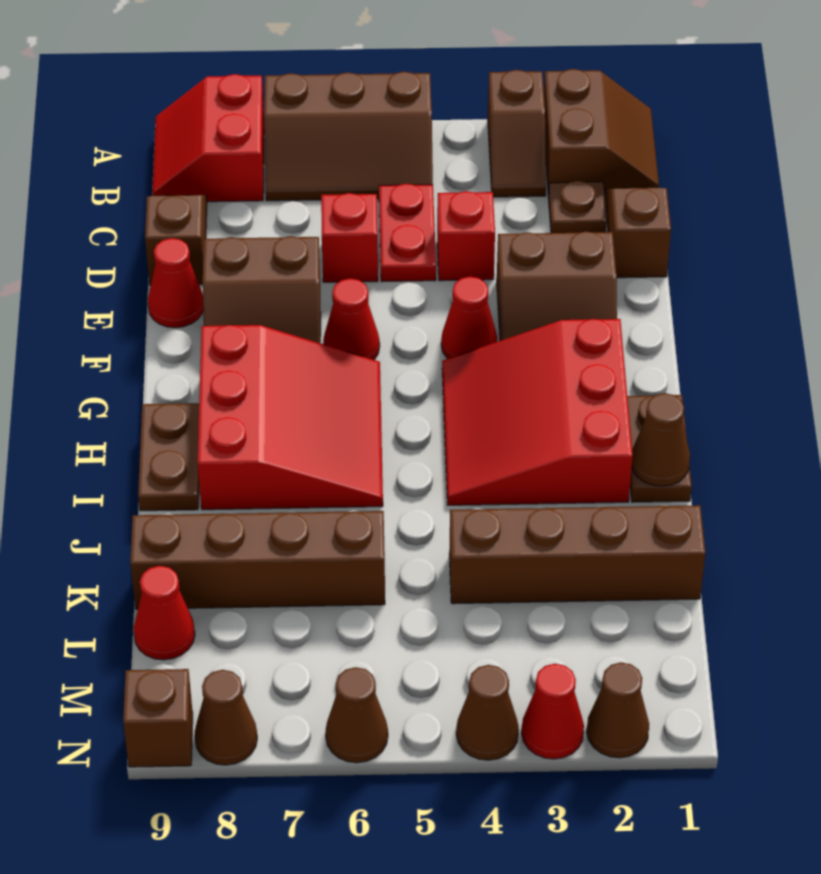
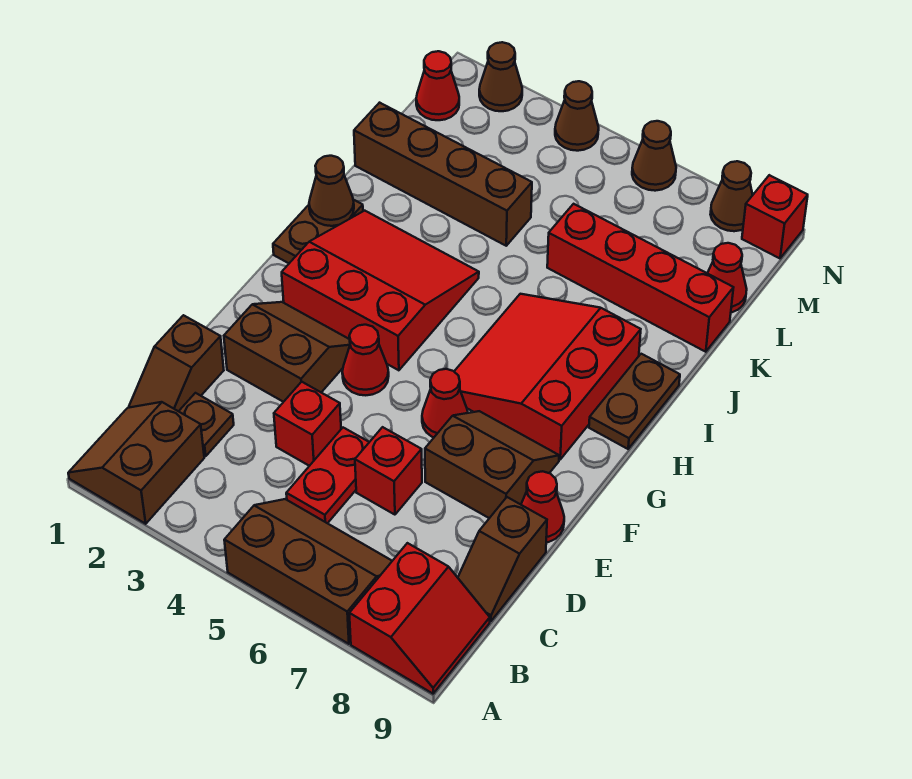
brown slope A3:B3 level 1 top A -> none
red slope G2:I4 level 1 top 2 -> red slope G2:I4 level 1 top G
brown brick K6:K9 level 1 -> red brick K6:K9 level 1
red cone N3 level 1 -> red cone M1 level 1
brown brick N9 level 1 -> red brick N9 level 1

